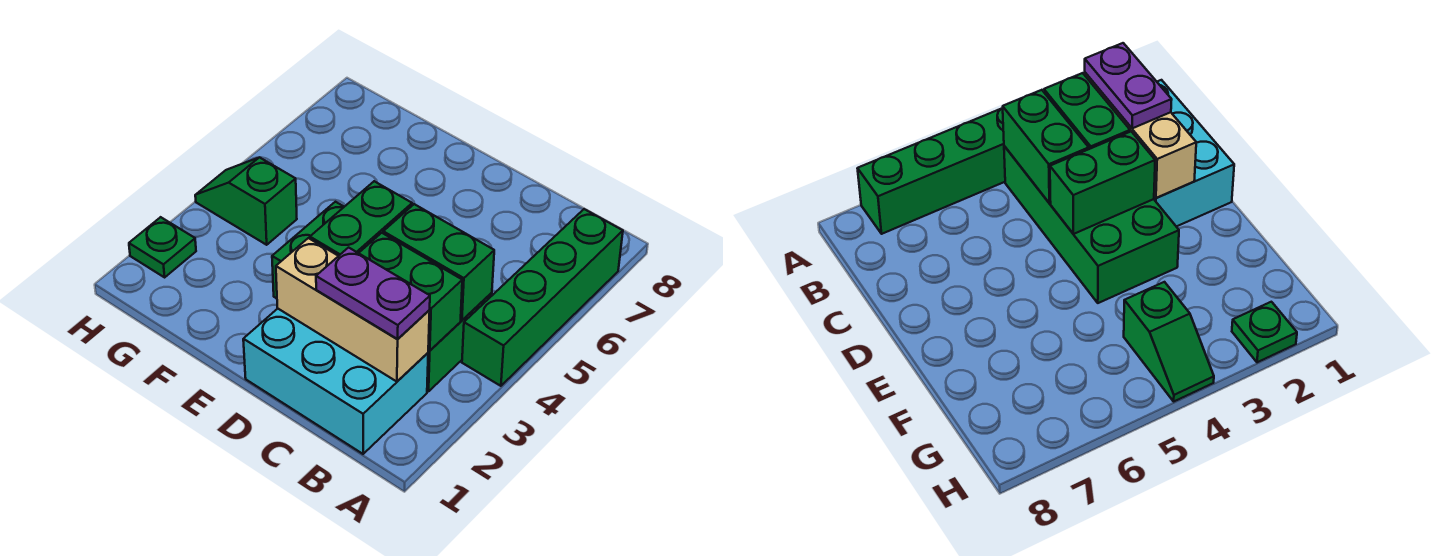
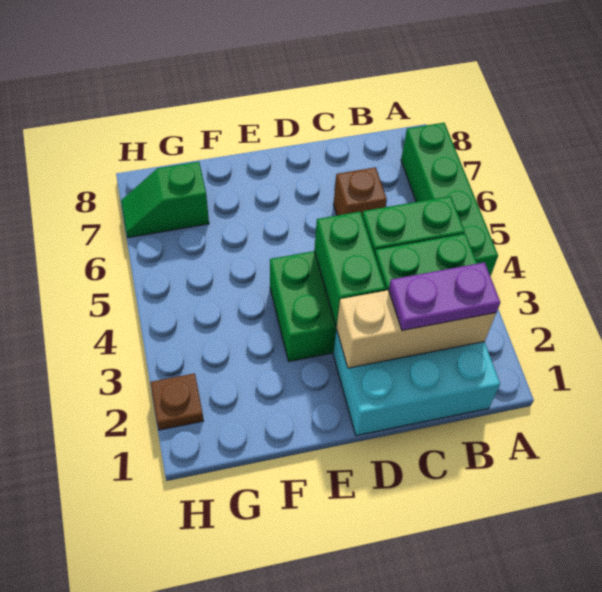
none -> brown brick C6 level 1
green slope G4:H4 level 1 top G -> green slope G7:H7 level 1 top G
green plate H2 level 1 -> brown plate H2 level 1

